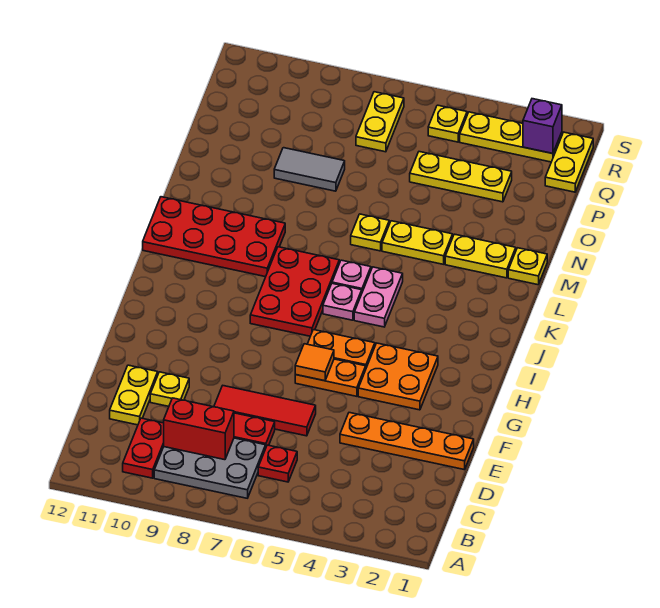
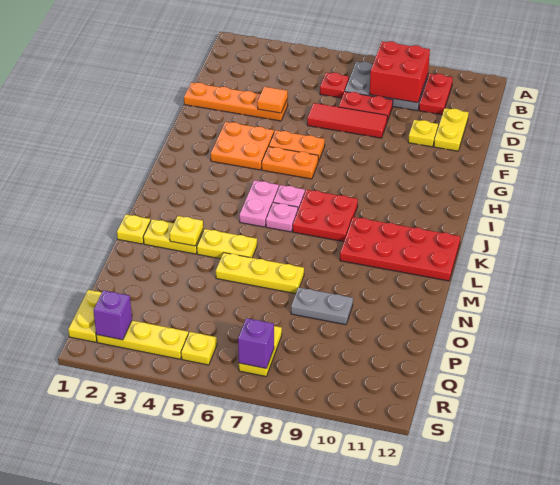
red brick C8:C9 level 2 -> red brick B8:C9 level 2
orange tile G6 level 2 -> orange tile E4 level 2
red plate I7:K8 level 1 -> red plate J7:K8 level 1
yellow plate M6 level 1 -> yellow plate M3 level 2
grey tile O8:O9 level 1 -> grey plate O8:O9 level 1
yellow plate P3:P5 level 1 -> yellow plate N5:N7 level 1
none -> purple brick R7 level 2

